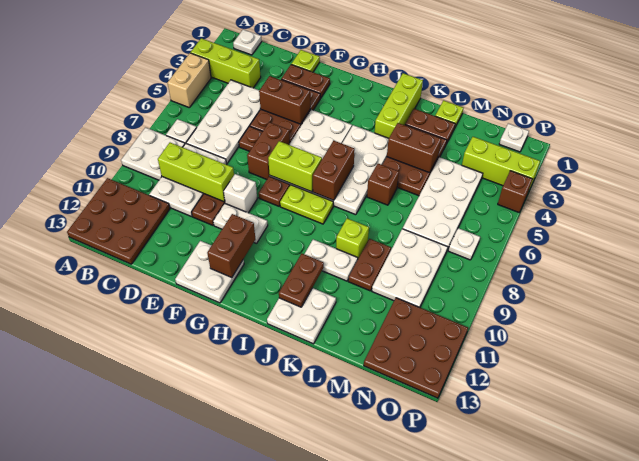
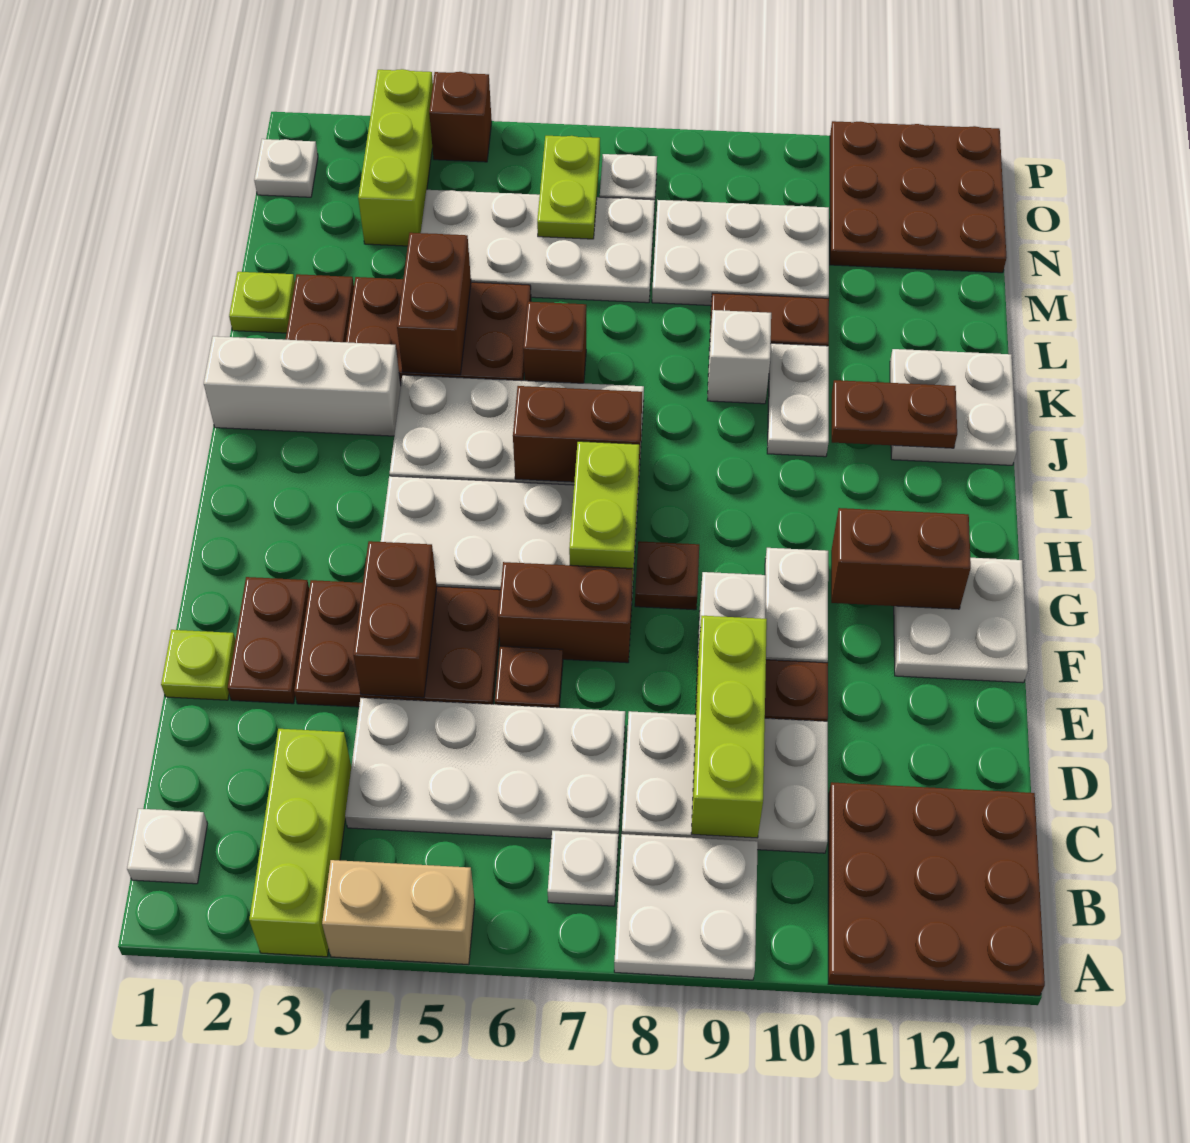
lime plate H8:I8 level 1 -> lime plate N6:O6 level 2
lime brick J1:J3 level 1 -> white brick J1:J3 level 1
lime brick K9 level 1 -> white brick K9 level 1

